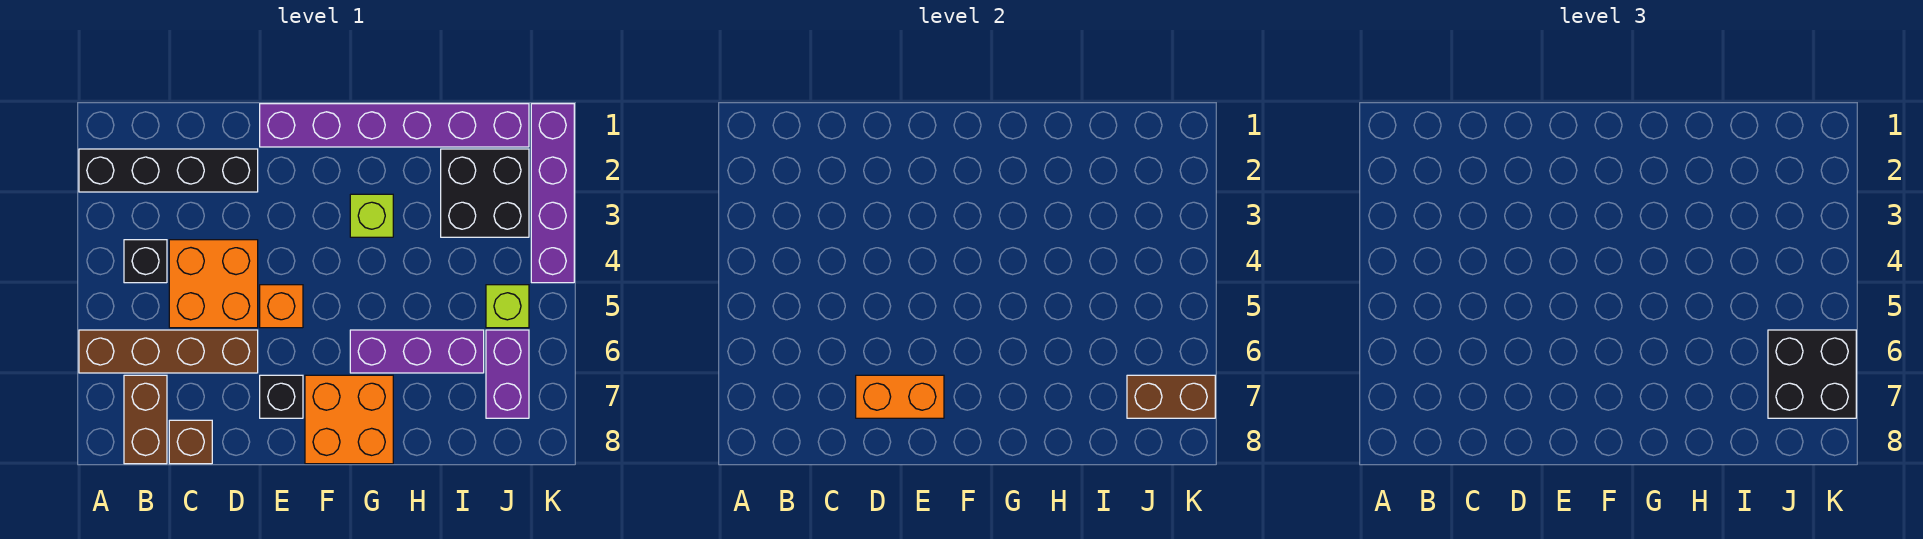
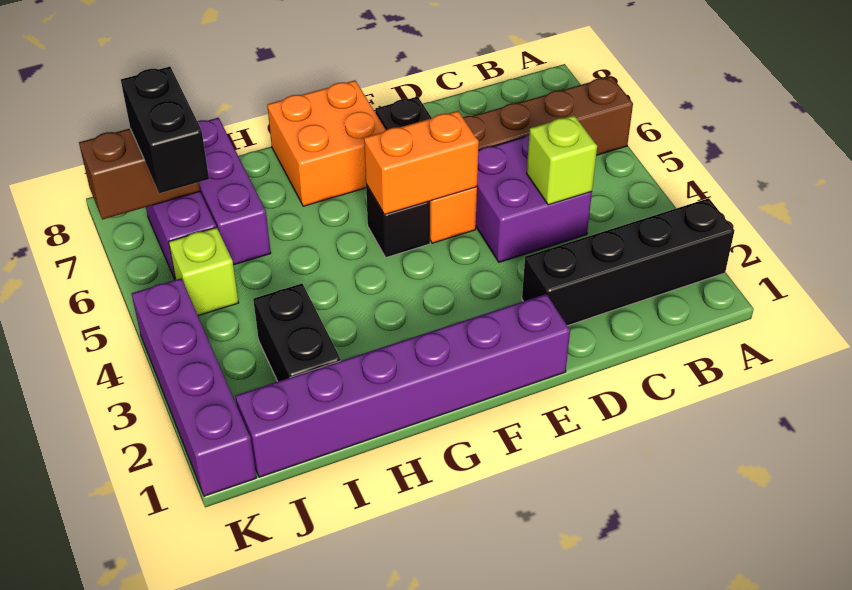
black brick B4 level 1 -> black brick F5 level 1
brown brick B7:B8 level 1 -> none
orange brick C4:D5 level 1 -> purple brick C4:D5 level 1
brown brick C8 level 1 -> none
orange brick D7:E7 level 2 -> orange brick E5:F5 level 2
lime brick G3 level 1 -> lime brick C4 level 2
purple brick G6:I6 level 1 -> purple brick I6:I8 level 1
black brick I2:J3 level 1 -> black brick I2:I3 level 1
black brick J6:K7 level 3 -> black brick J6:J7 level 3

